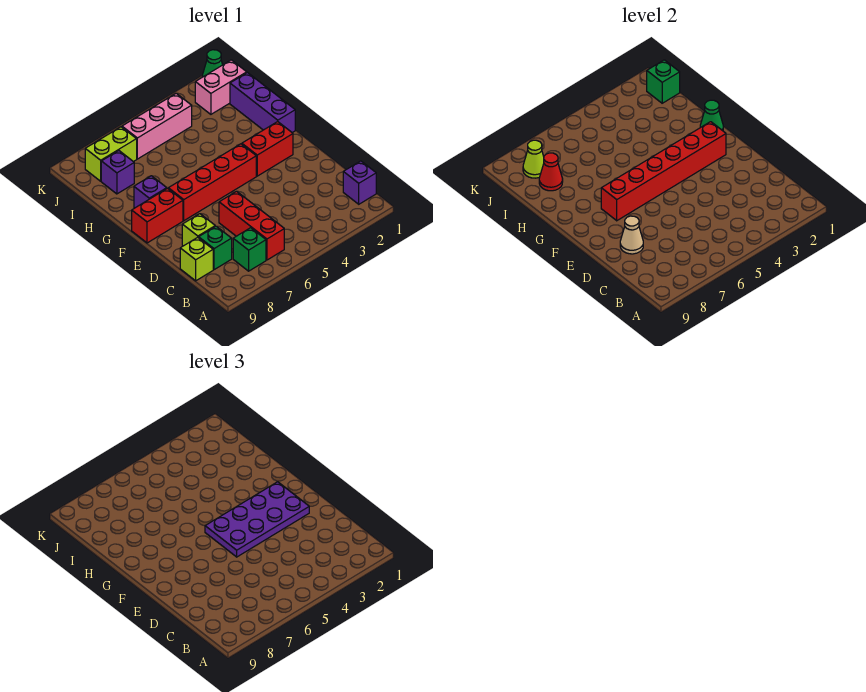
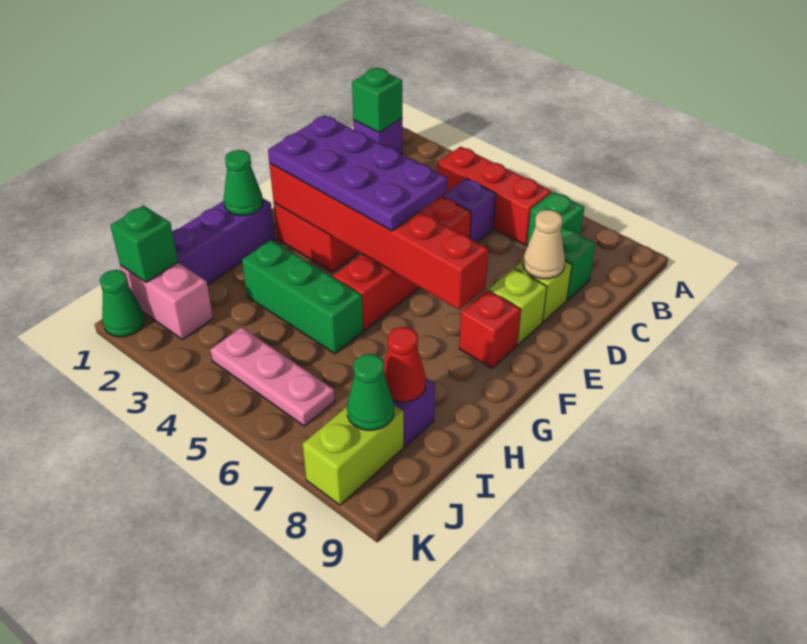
none -> green brick B1 level 2
red brick B6:D6 level 1 -> red brick B4:B6 level 1
lime brick C9 level 1 -> lime brick E8 level 1
red brick F4:F7 level 1 -> red brick D5:G5 level 1
red brick F8:F9 level 1 -> red brick F8 level 1
purple brick G8 level 1 -> purple brick C5 level 1
none -> green brick H3:H5 level 1
pink brick J4:J6 level 1 -> pink plate J4:J6 level 1
lime brick J7:J8 level 1 -> lime brick J8:K8 level 1
lime cone J8 level 2 -> green cone J8 level 2

